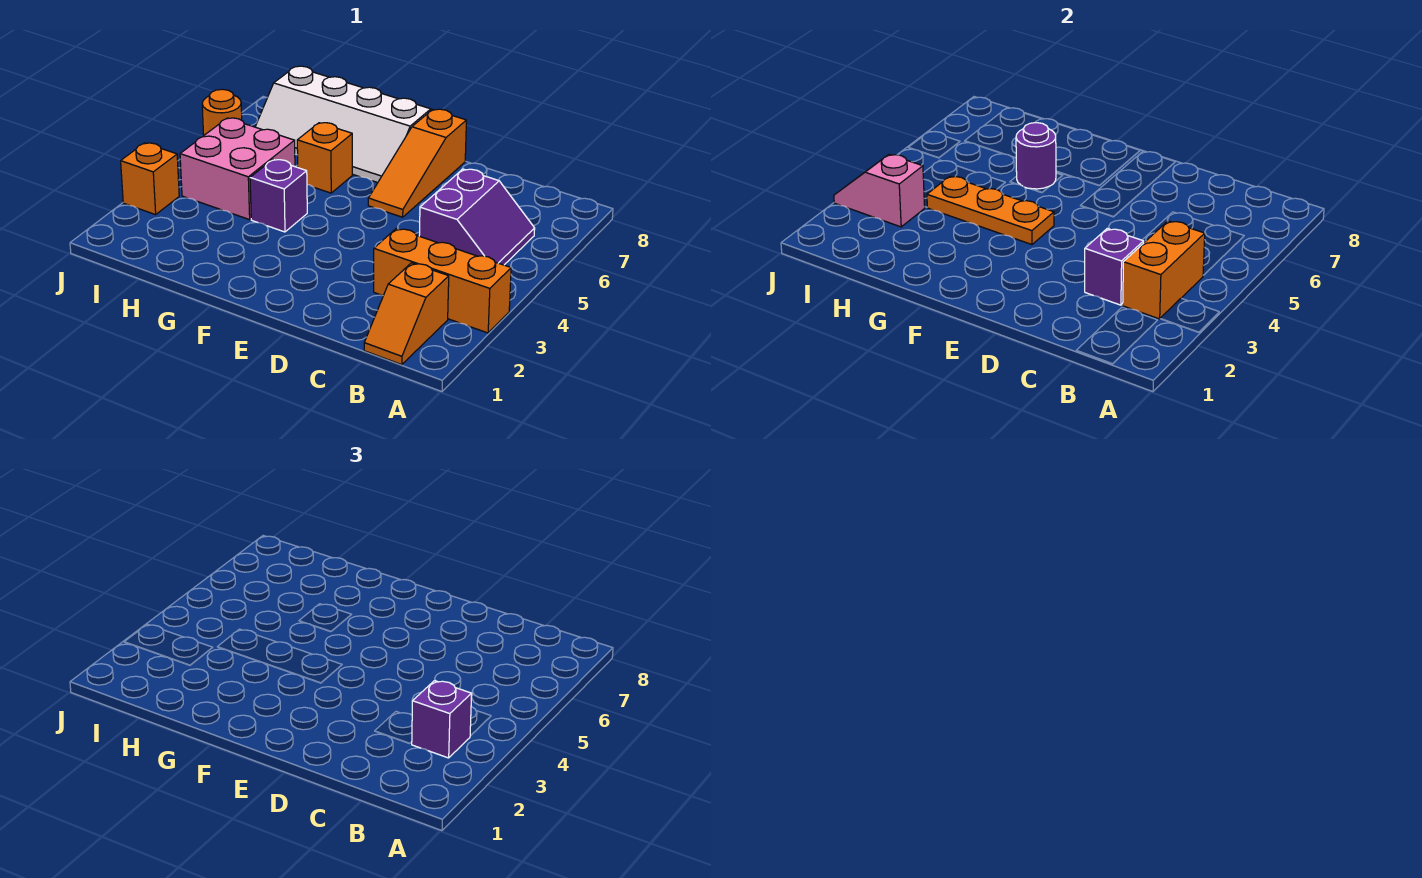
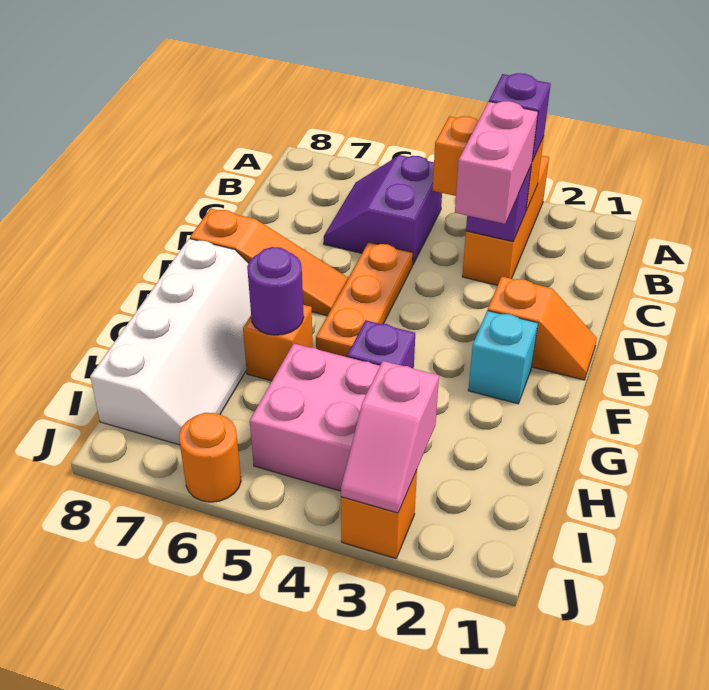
orange slope B1:B2 level 1 top 2 -> orange slope E1:E2 level 1 top 2
purple slope B5:C6 level 1 top C -> purple slope B5:C6 level 1 top 5
none -> pink brick C3:D3 level 3
none -> cyan brick F2 level 1
orange plate F4:H4 level 2 -> orange plate D5:F5 level 1

